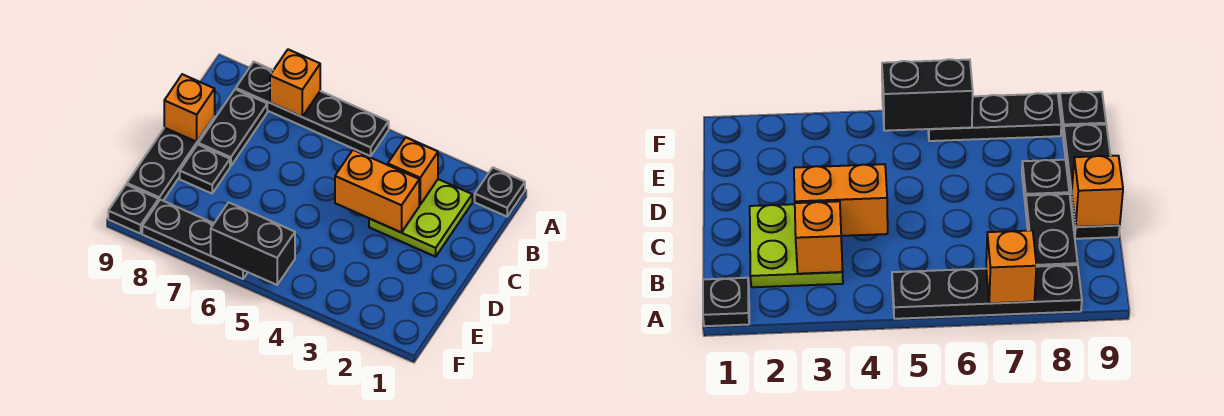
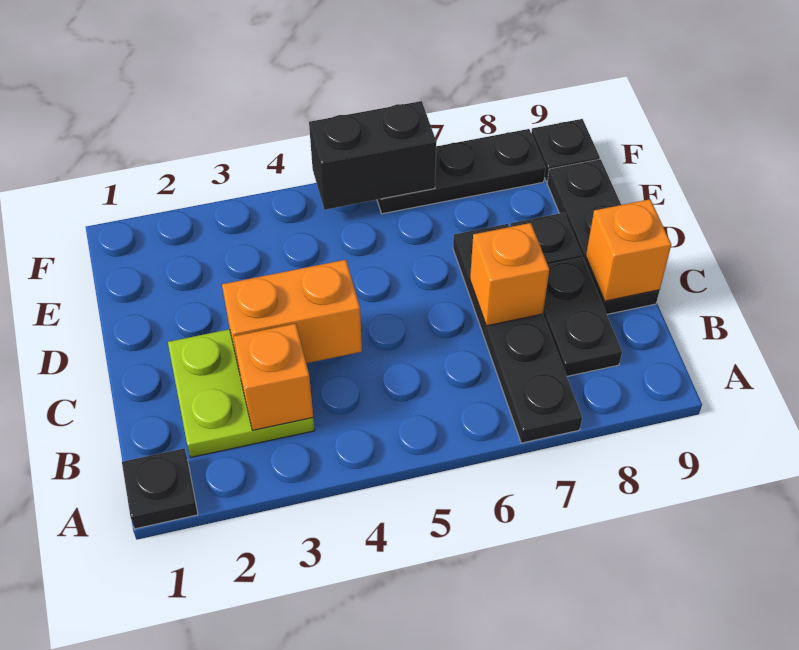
black plate A5:A8 level 1 -> black plate A7:D7 level 1
orange brick A7 level 2 -> orange brick C7 level 2

